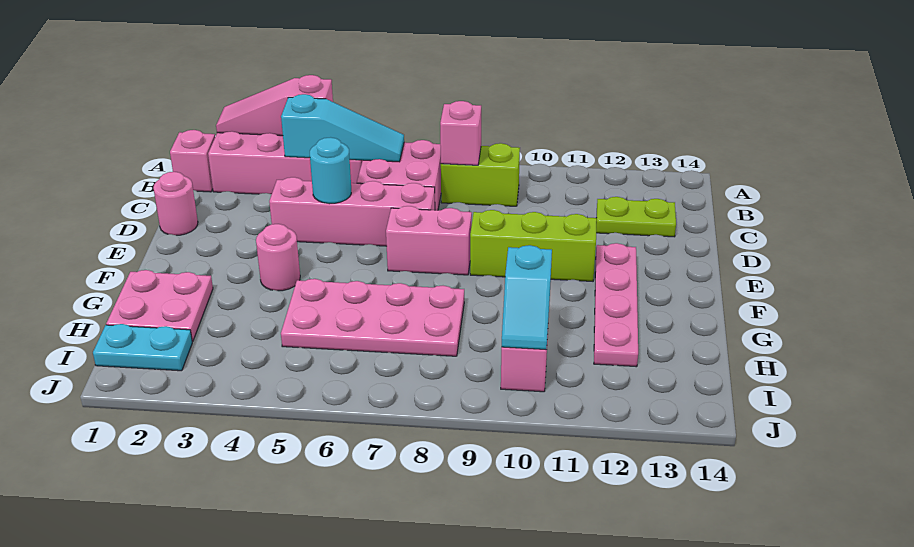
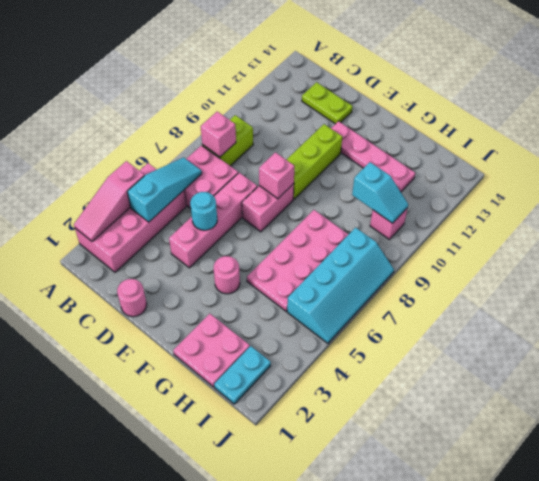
pink brick B1 level 1 -> pink brick E8 level 2
lime plate C12:C13 level 1 -> lime plate C13:D13 level 1
none -> cyan slope I5:J8 level 1 top I

